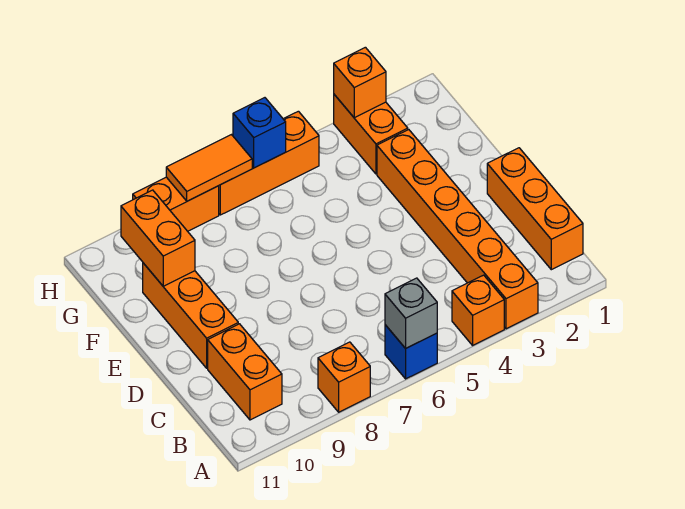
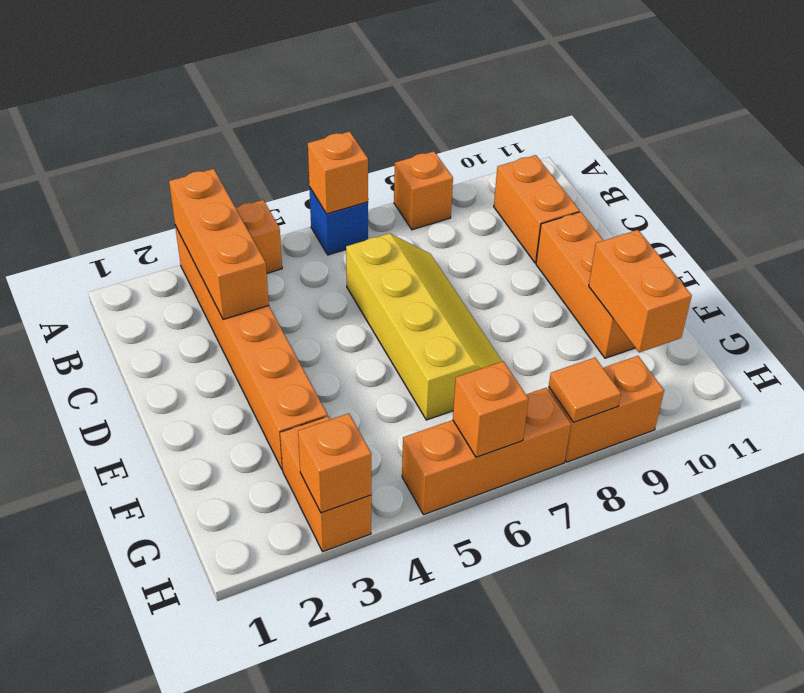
grey brick A6 level 2 -> orange brick A6 level 2
orange brick B1:D1 level 1 -> orange brick A3:C3 level 2
none -> yellow slope C6:F7 level 1 top 6
blue brick H6 level 2 -> orange brick H6 level 2
orange tile H7:H8 level 2 -> orange tile H8 level 2

